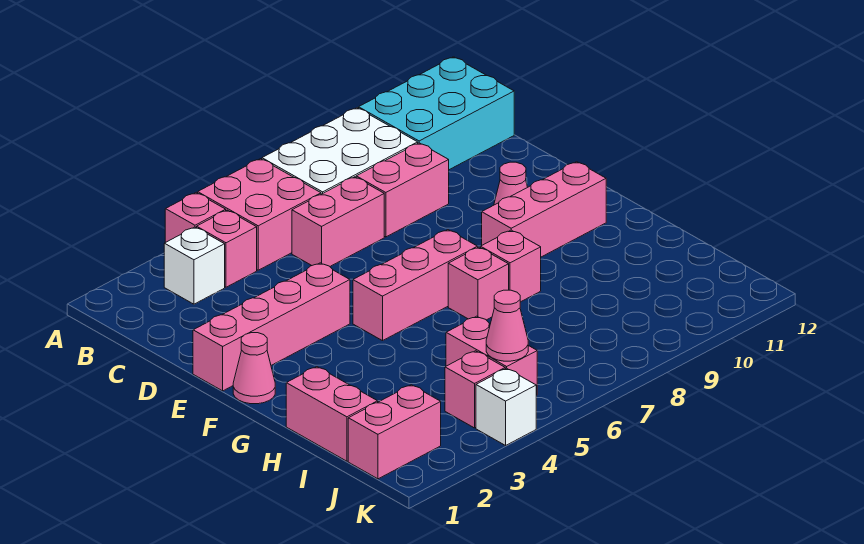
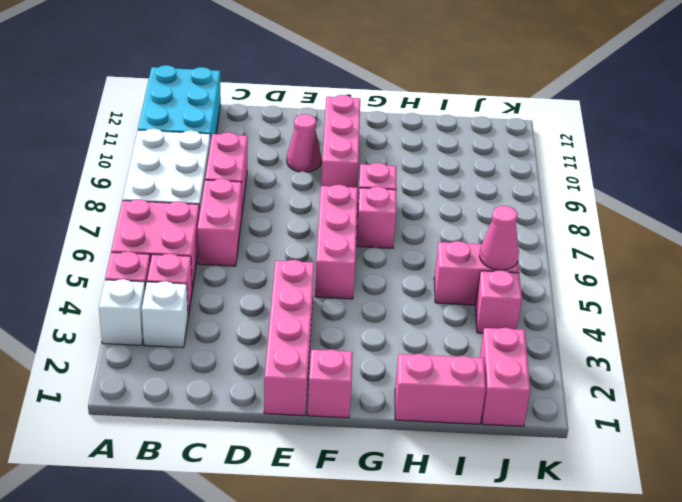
pink cone F1 level 1 -> pink brick F1 level 1
white brick K4 level 1 -> white brick A3 level 1

